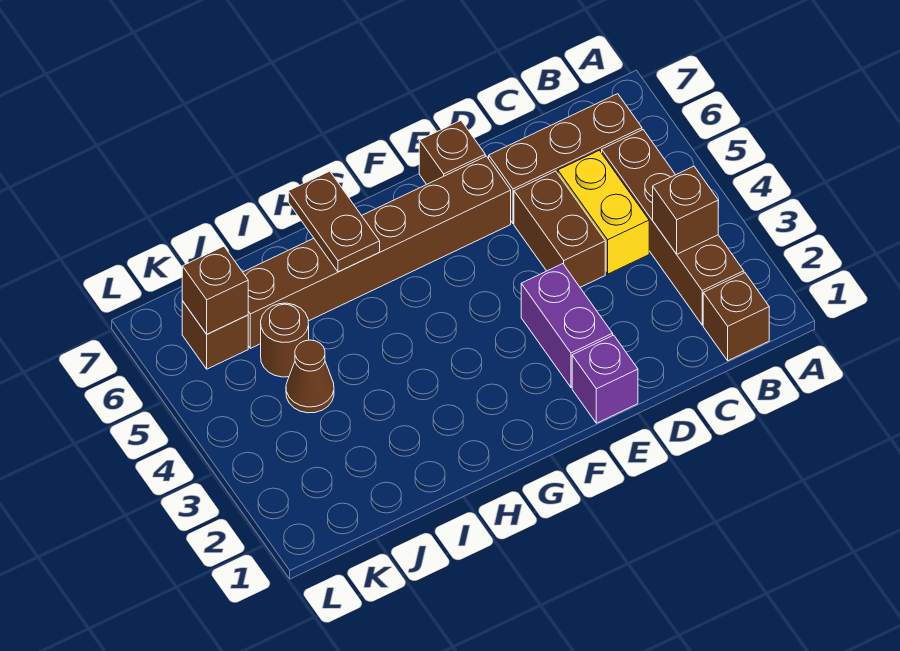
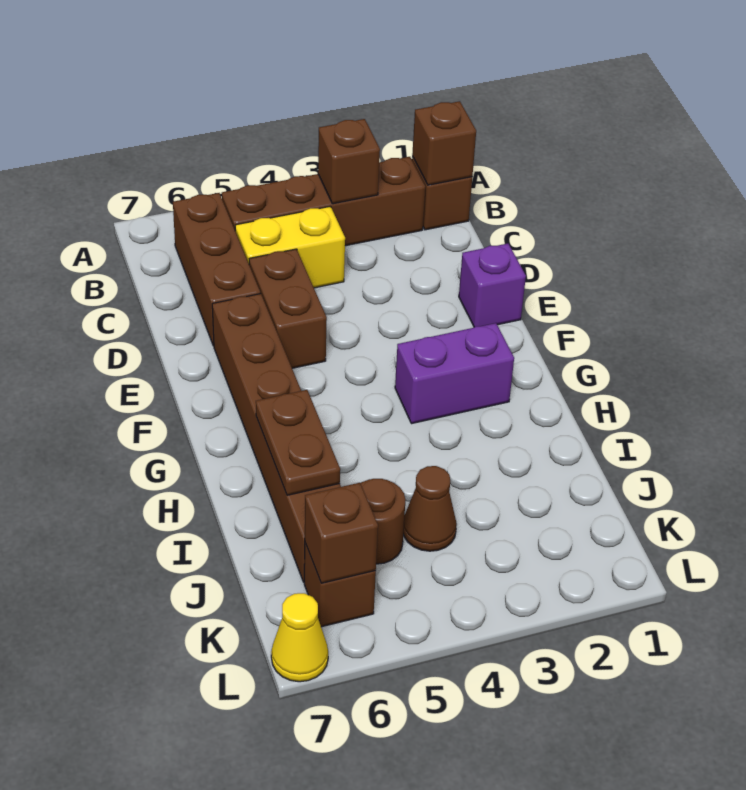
brown brick D4:D5 level 1 -> brown brick D5:E5 level 1
purple brick E2:E3 level 1 -> purple brick G2:G3 level 1
brown brick E7 level 1 -> brown brick B1 level 2
brown plate H6:H7 level 2 -> brown plate H6:I6 level 2
none -> yellow cone L7 level 1

